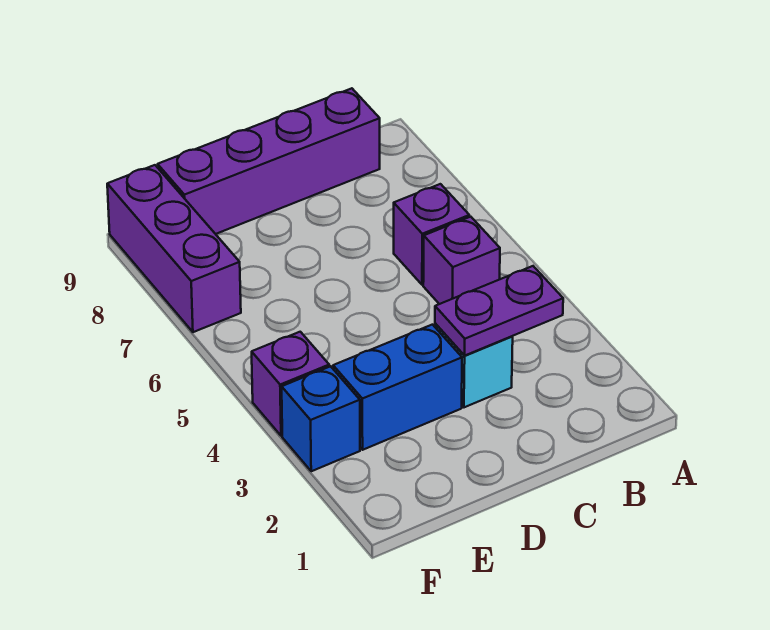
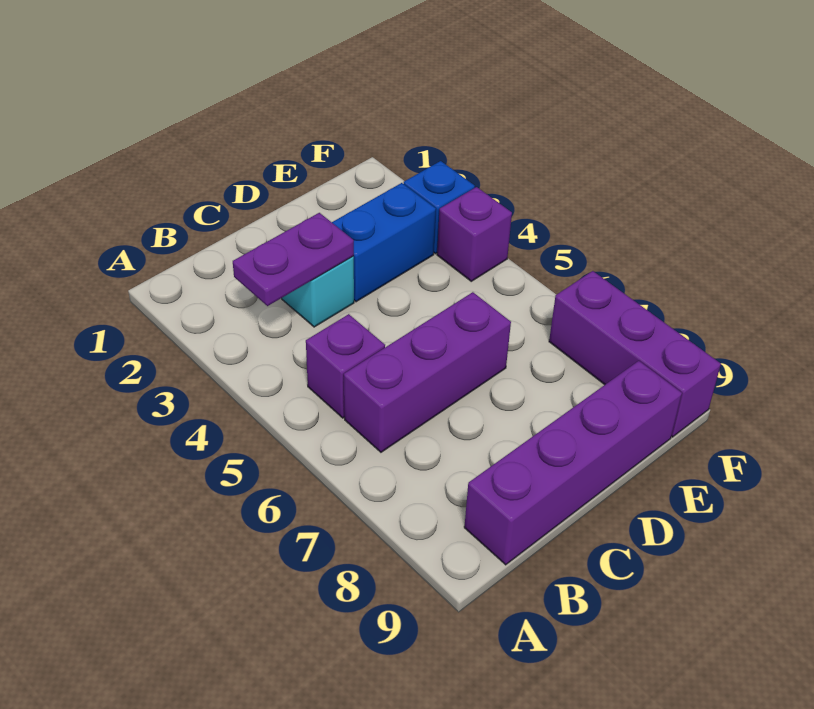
purple brick B6 level 1 -> purple brick B6:D6 level 1

